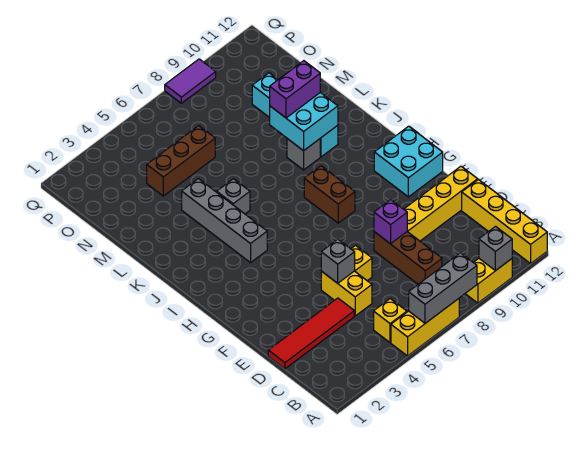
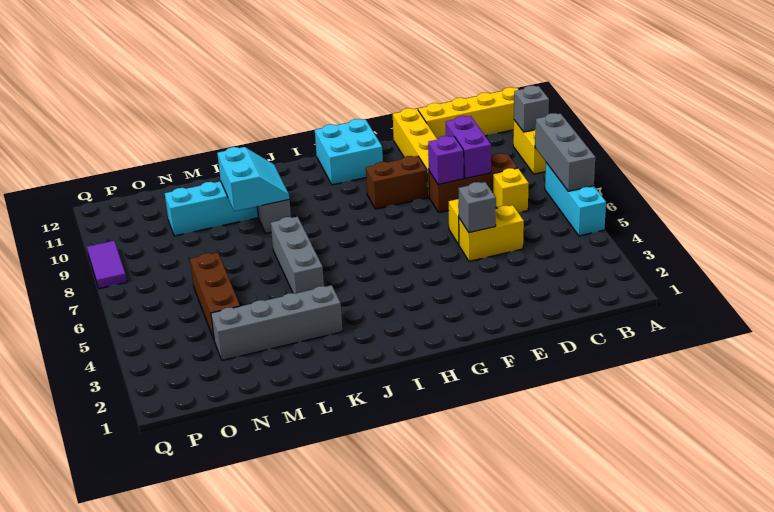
yellow brick A5:A7 level 1 -> cyan brick A5:A7 level 1
yellow brick B5 level 1 -> yellow brick C7 level 1
red tile D1:D4 level 1 -> none
brown brick H8:I8 level 1 -> brown brick F9:G9 level 1
grey brick I4:L4 level 1 -> grey brick K3:N3 level 1
grey brick K5 level 1 -> grey brick K5:K7 level 1
cyan brick K9:L10 level 2 -> cyan slope K9:L10 level 2 top L
purple brick L9:L10 level 3 -> purple brick D8:D9 level 2

